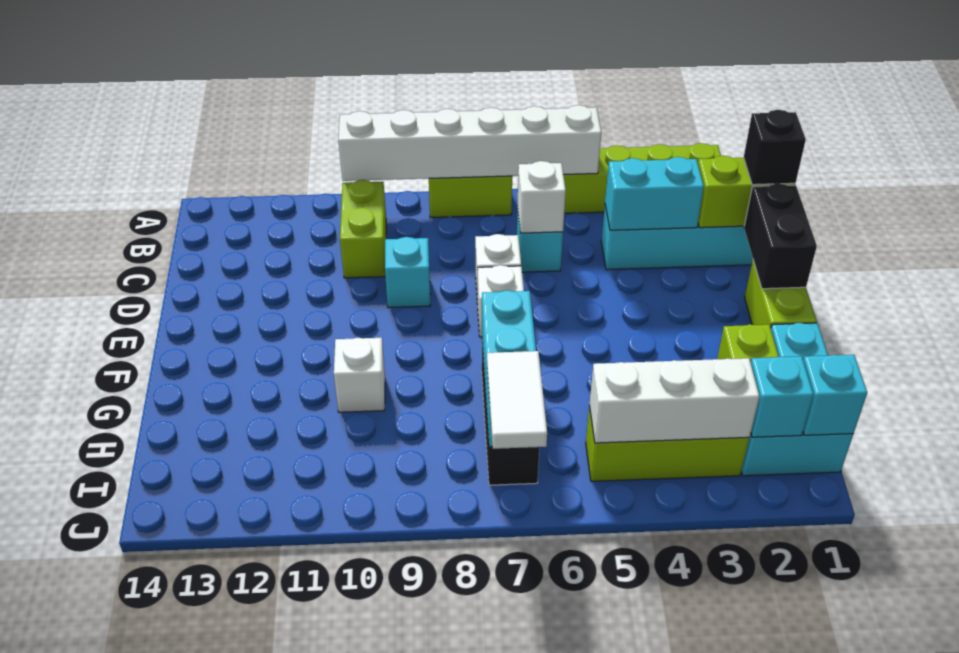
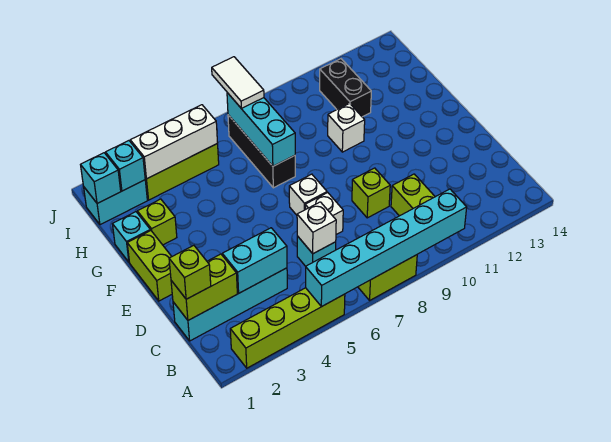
white brick A5:A10 level 2 -> cyan brick A5:A10 level 2
black brick C1 level 3 -> lime brick C1 level 3
black brick D1:E1 level 2 -> black brick H11:I11 level 1
cyan brick D9 level 1 -> lime brick D9 level 1

